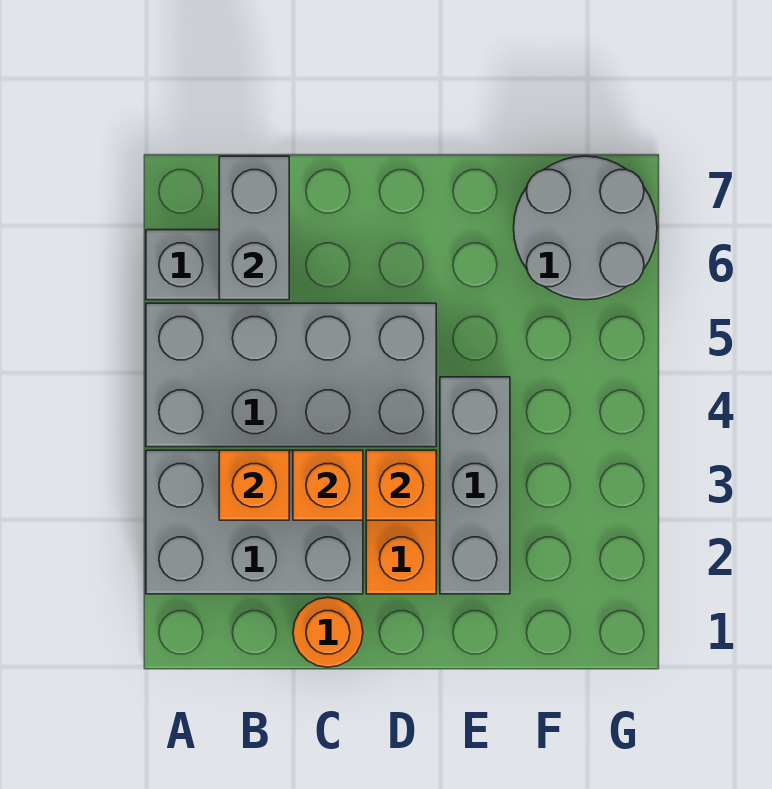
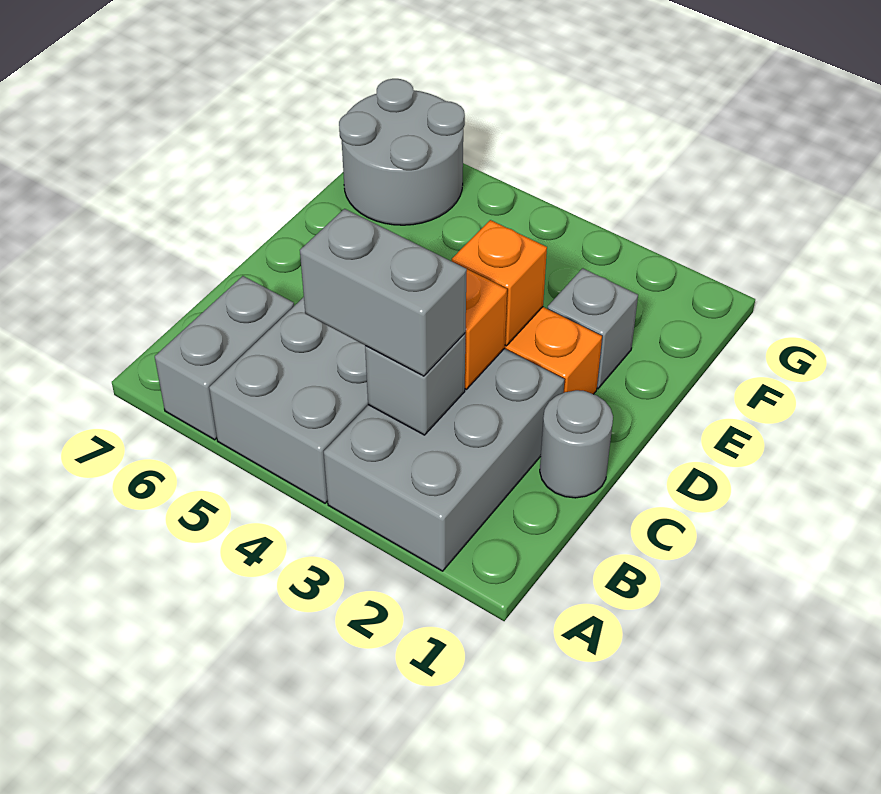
orange brick B3 level 2 -> grey brick B3 level 2
grey brick B6:B7 level 2 -> grey brick B3:B4 level 3
orange round brick C1 level 1 -> grey round brick C1 level 1
grey brick E2:E4 level 1 -> grey brick E2 level 1

